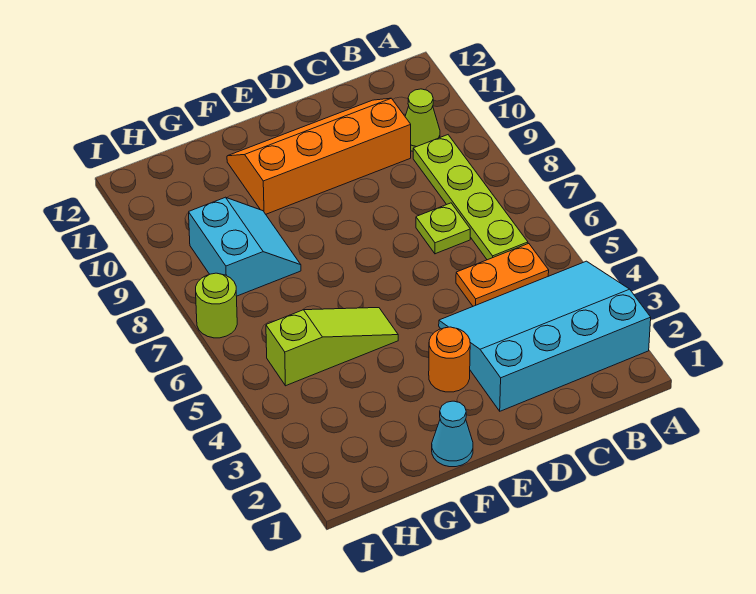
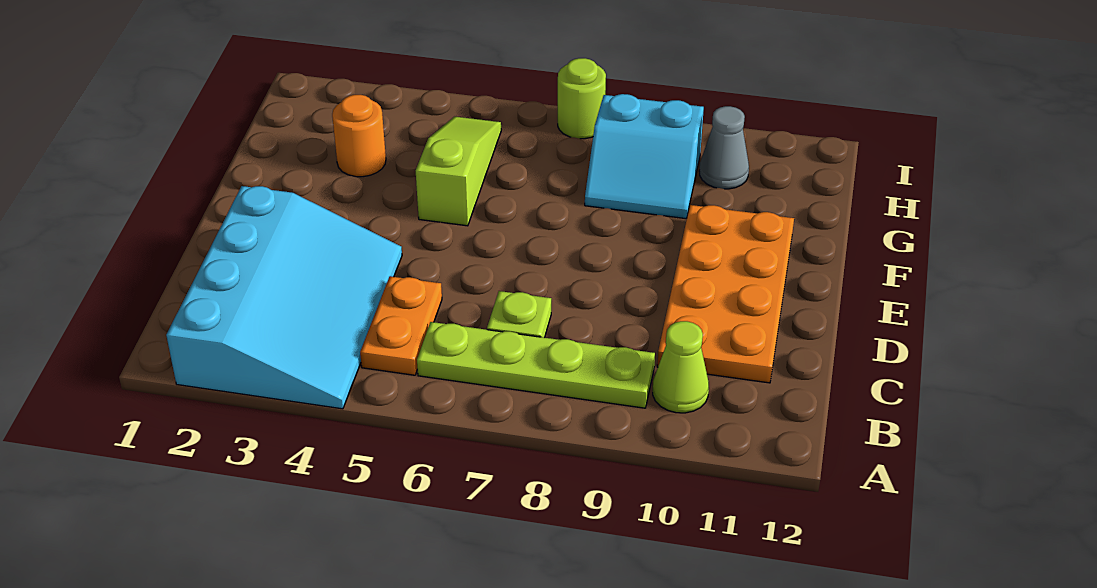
orange slope C10:F11 level 1 top 10 -> orange plate C10:F11 level 1
orange round brick E3 level 1 -> orange round brick G3 level 1
cyan cone F1 level 1 -> none
lime slope F5:H5 level 1 top H -> lime slope F5:H5 level 1 top F
none -> grey cone H10 level 1

